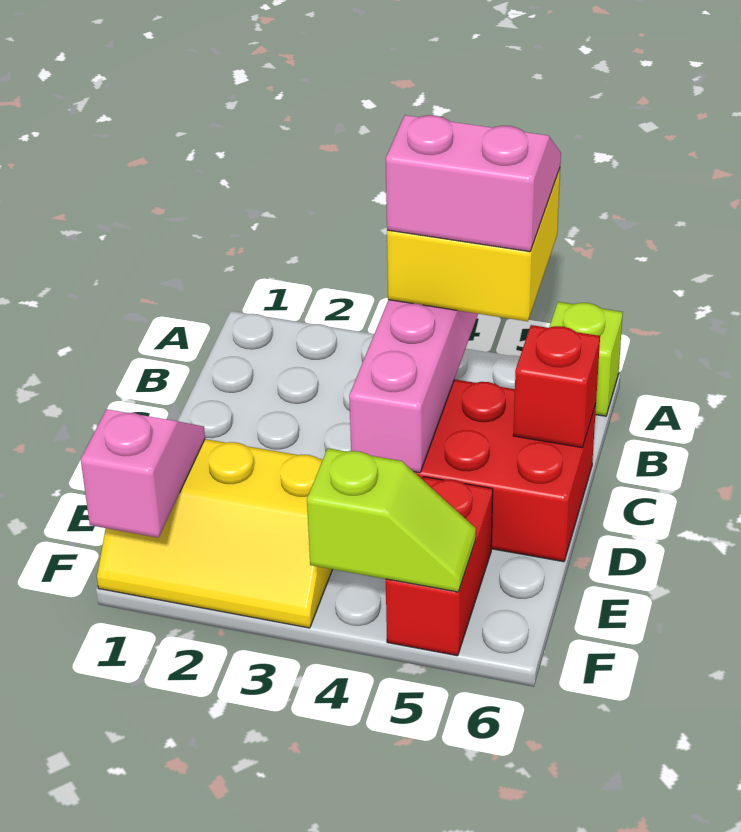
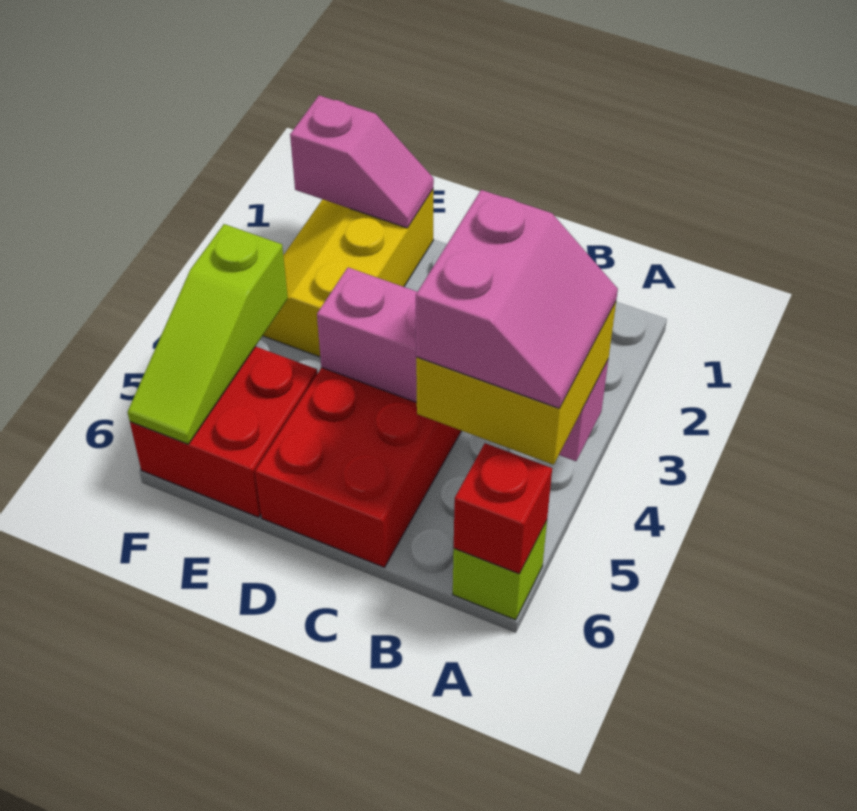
red brick C6 level 2 -> red brick A6 level 2
red brick E5:F5 level 1 -> red brick E5:F6 level 1
lime slope F4:F5 level 2 top 4 -> lime slope F4:F6 level 2 top 4

